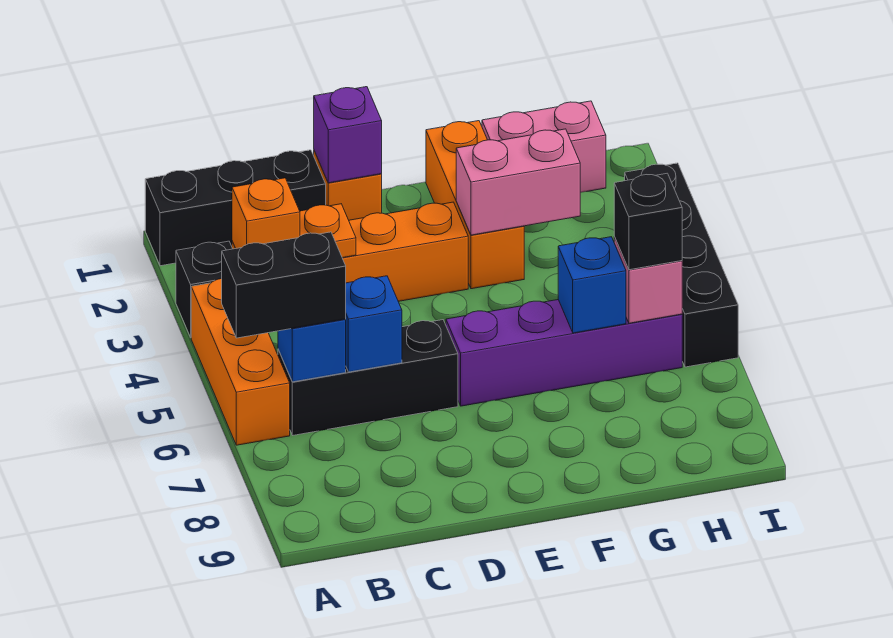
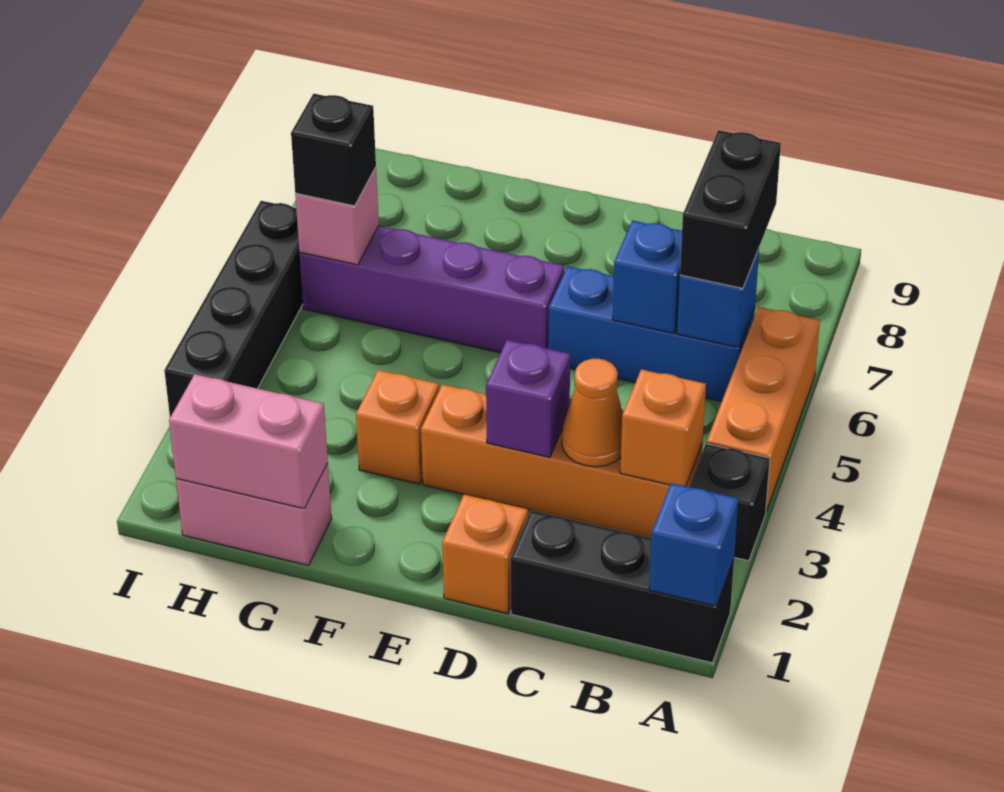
black brick A6:B6 level 3 -> black brick B6:B7 level 3
black brick B6:D6 level 1 -> blue brick B6:D6 level 1
orange plate C3 level 2 -> orange cone C3 level 2
purple brick D1 level 2 -> purple brick D3 level 2
orange brick F1:F3 level 1 -> orange brick F3 level 1
pink brick F3:G3 level 2 -> pink brick G1:H1 level 2
blue brick G6 level 2 -> blue brick A1 level 2

